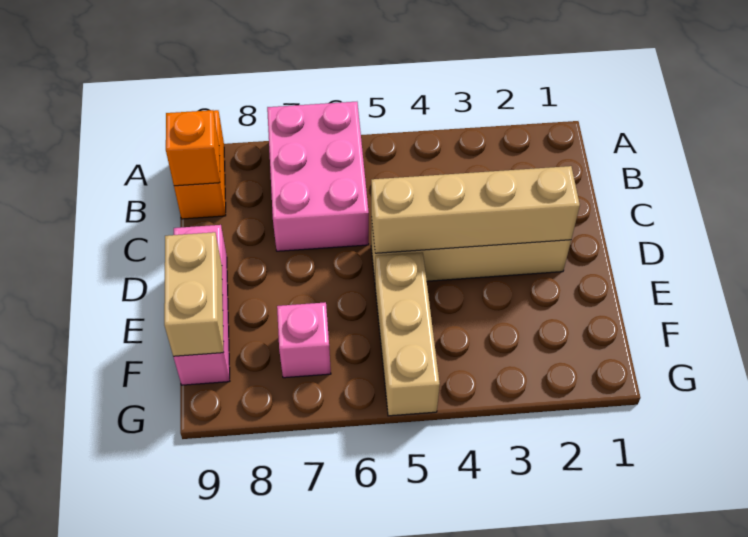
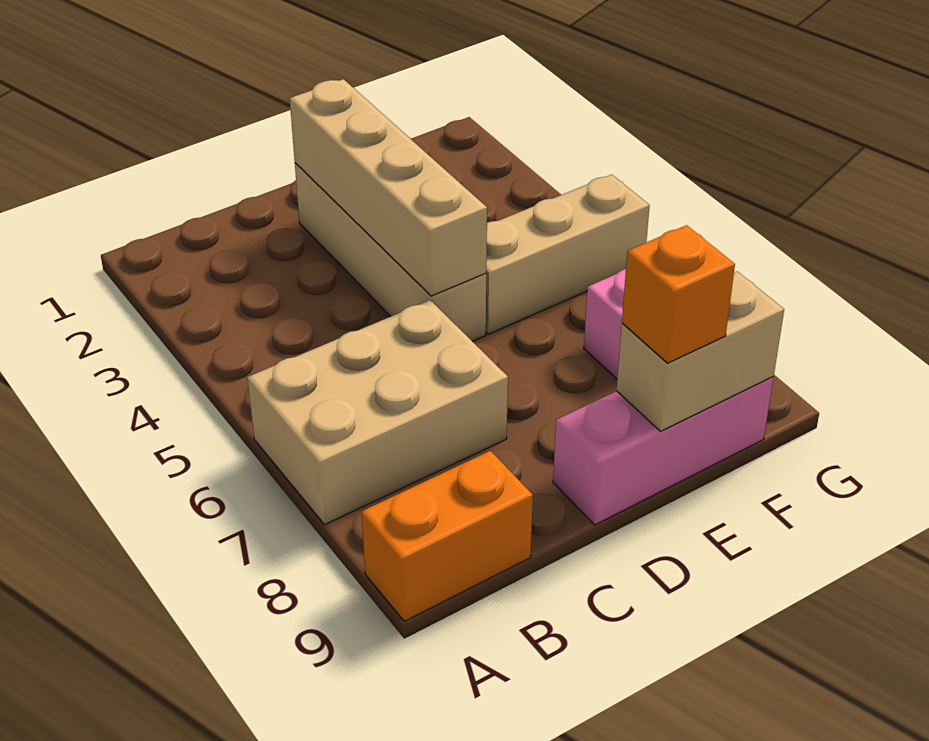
pink brick A6:C7 level 1 -> tan brick A6:C7 level 1
orange brick B9 level 2 -> orange brick E9 level 3

